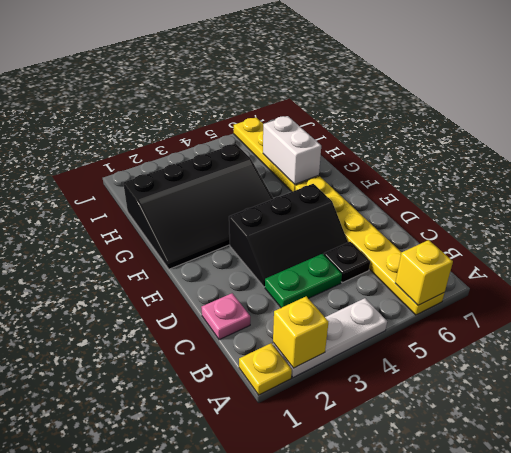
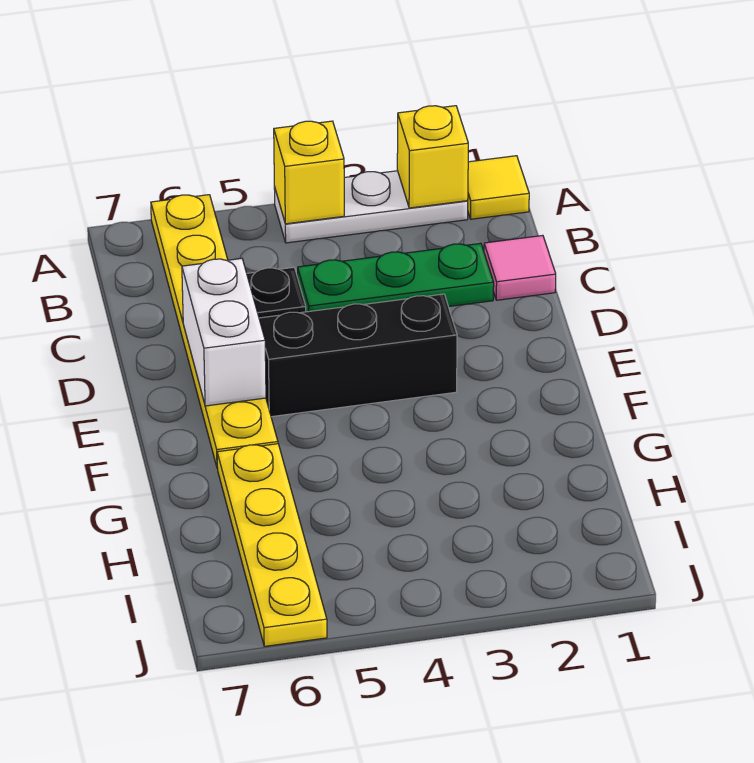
yellow plate A1 level 1 -> yellow tile A1 level 1
yellow brick A6 level 2 -> yellow brick A4 level 2
pink plate C1 level 1 -> pink tile C1 level 1
green plate C3:C4 level 1 -> green plate C2:C4 level 1
black slope F1:H4 level 1 top H -> none
white brick G6:H6 level 2 -> white brick D6:E6 level 2

